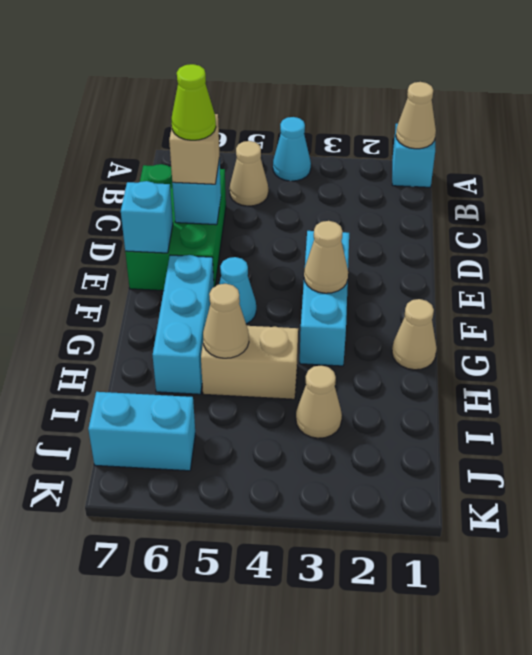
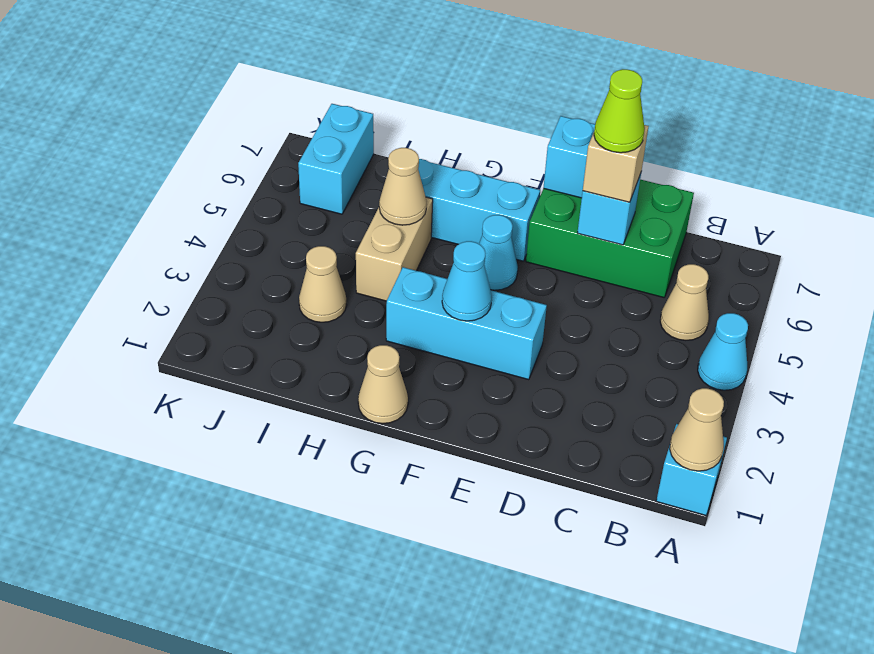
tan cone F3 level 2 -> cyan cone F3 level 2

